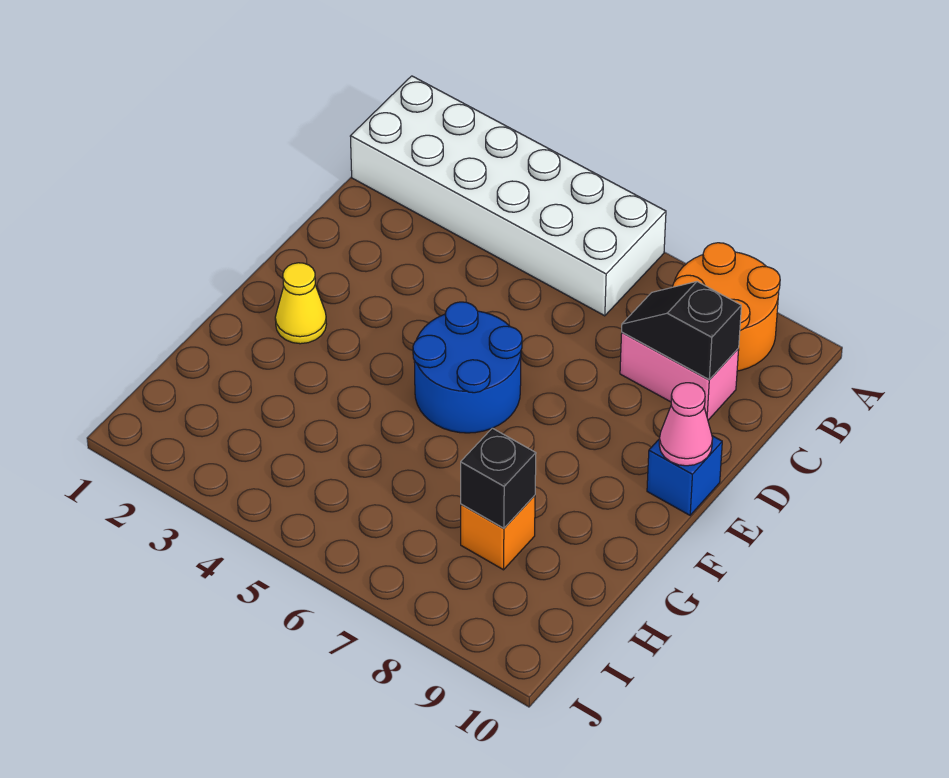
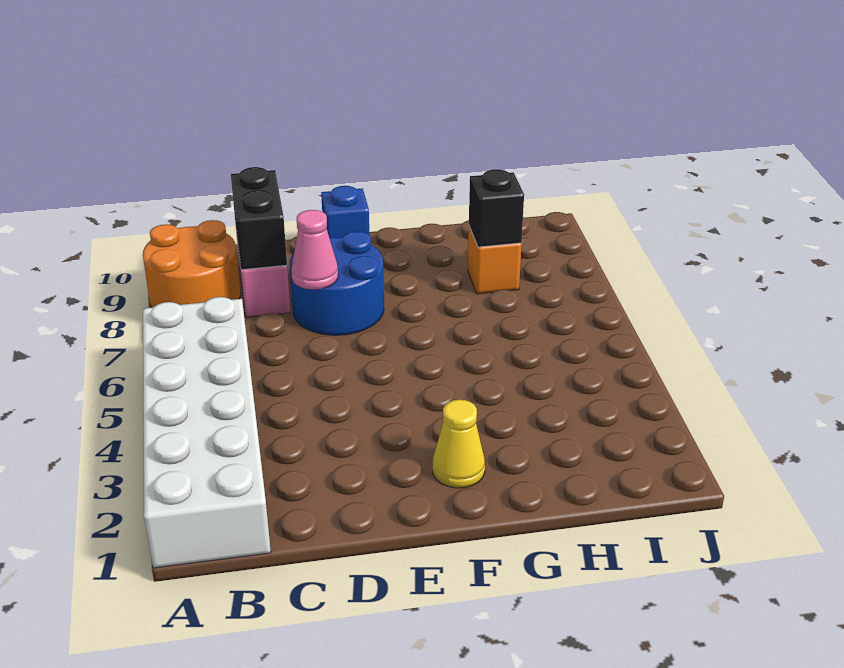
black slope C8:C9 level 2 top 9 -> black brick C8:C9 level 2
blue round brick E5:F6 level 1 -> blue round brick D7:E8 level 1
pink cone E10 level 2 -> pink cone D7 level 2

